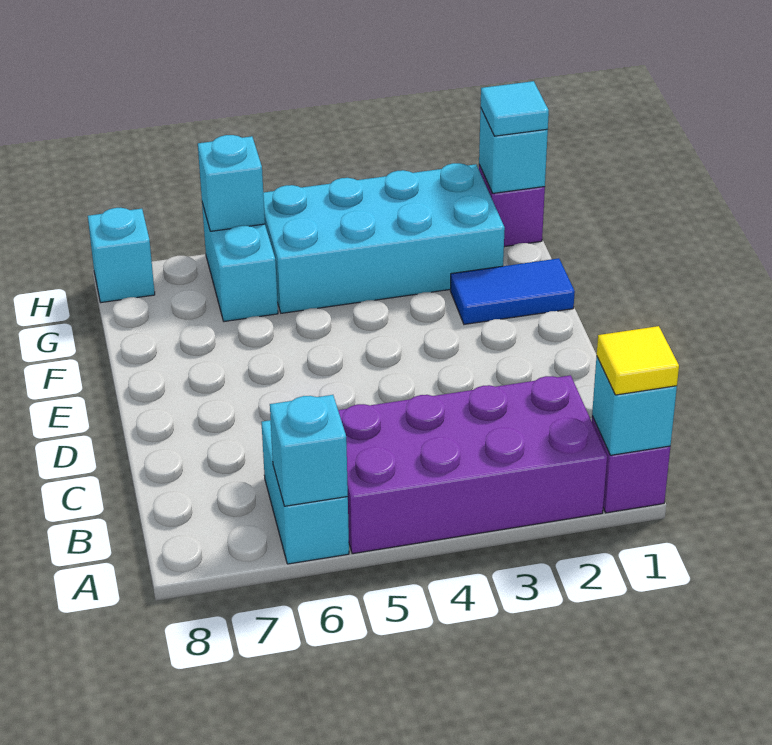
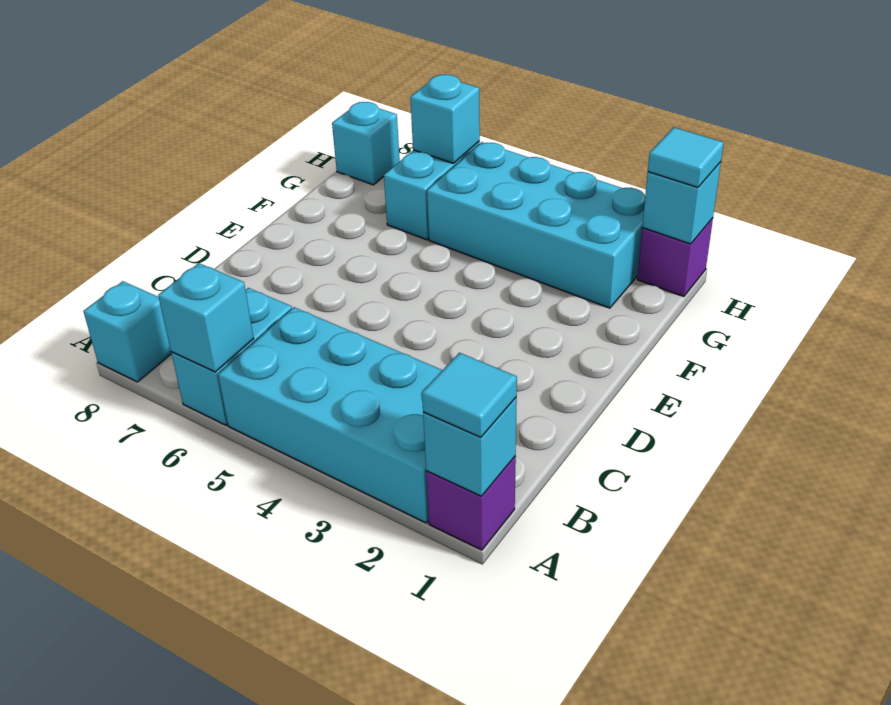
yellow tile A1 level 3 -> cyan tile A1 level 3
purple brick A2:B5 level 1 -> cyan brick A2:B5 level 1
none -> cyan brick A8 level 1
blue tile F1:F2 level 1 -> none

